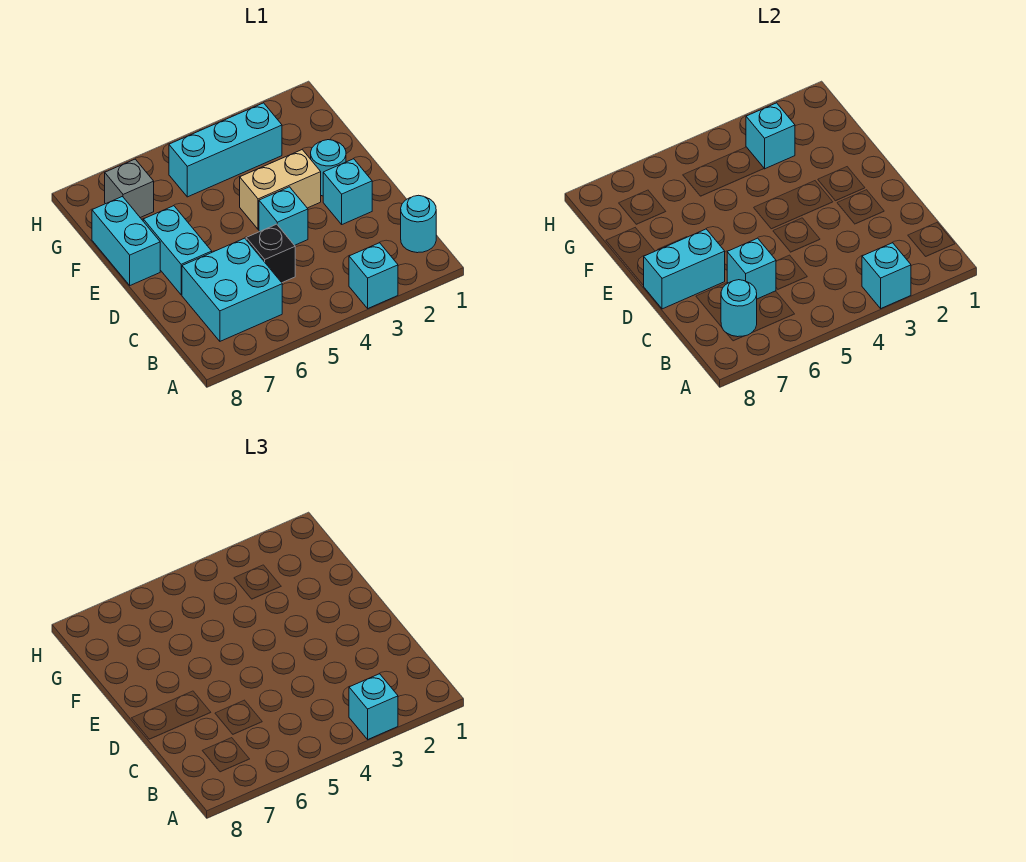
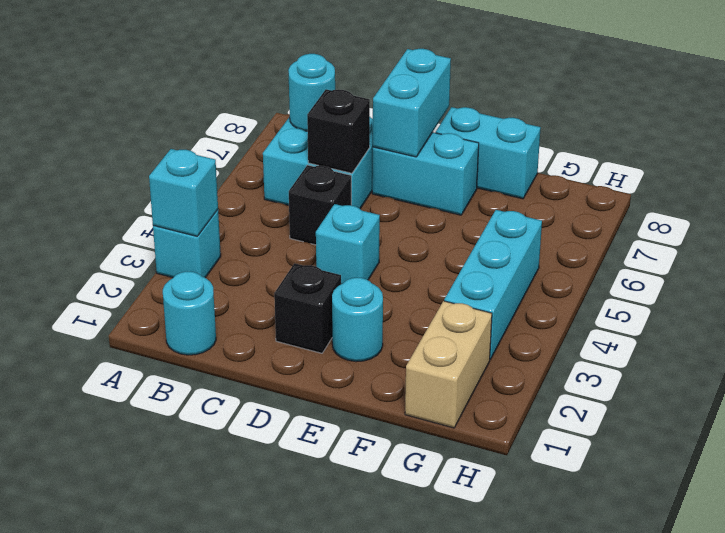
cyan brick A3 level 3 -> none
cyan brick C6 level 2 -> black brick C6 level 2
cyan brick D2 level 1 -> black brick D2 level 1
tan brick E3:E4 level 1 -> tan brick G1:G2 level 1
cyan brick G3 level 2 -> none
grey brick G7 level 1 -> none

